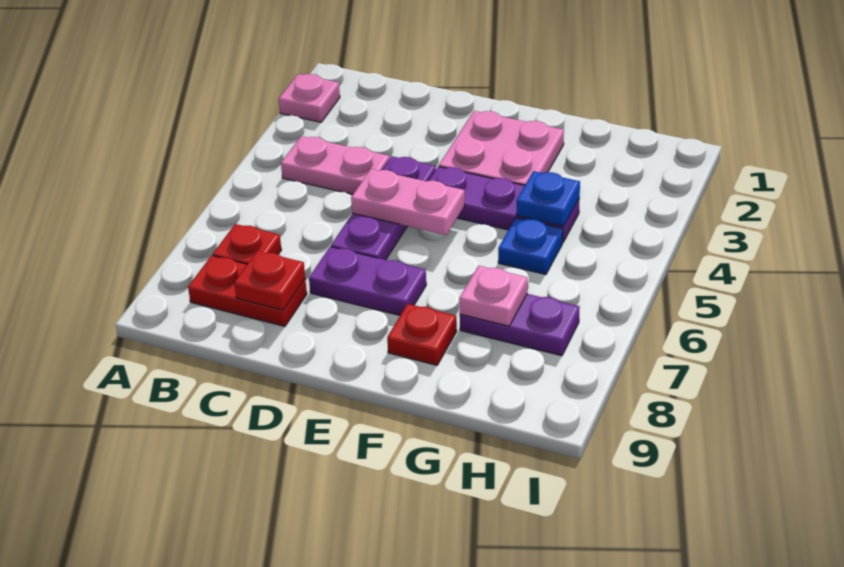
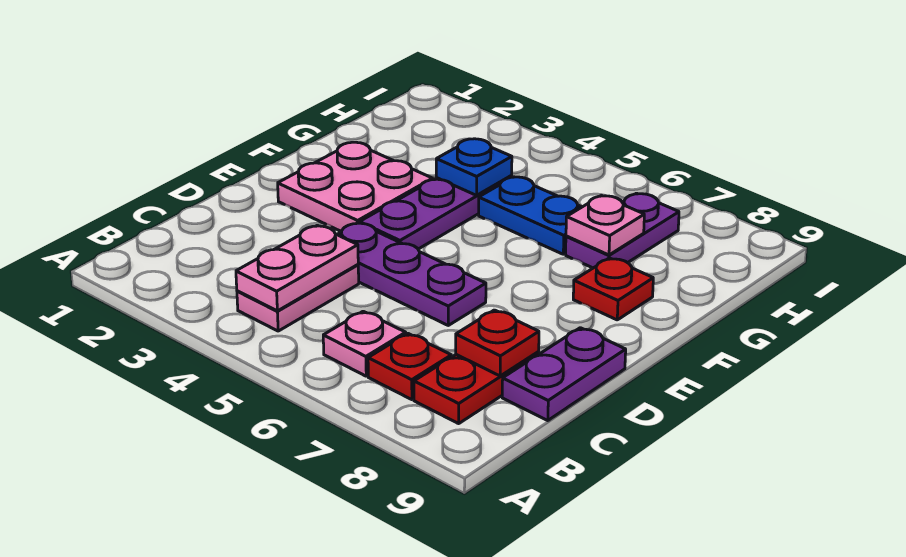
pink plate A2 level 1 -> pink plate B6 level 1
pink plate D5:E5 level 2 -> pink plate B4:C4 level 2
purple plate D7:E7 level 1 -> purple plate C9:D9 level 1
blue plate G5 level 1 -> blue plate G5:G6 level 1

